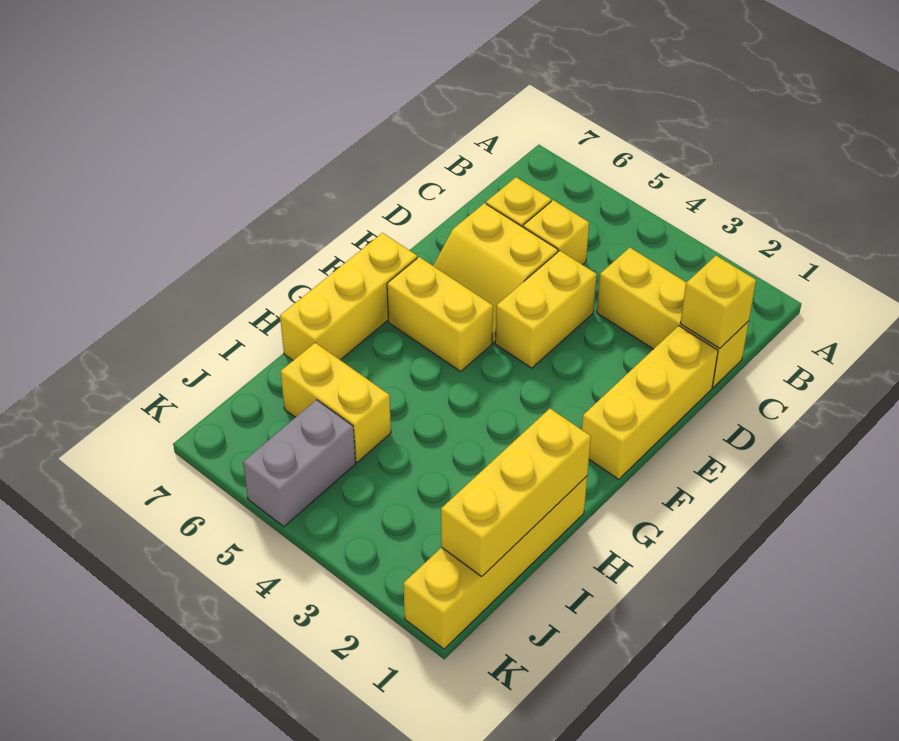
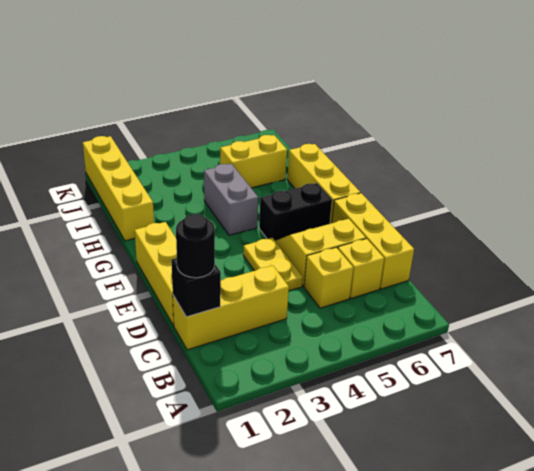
yellow brick C1 level 2 -> black brick C1 level 2
none -> black round brick C1 level 3
yellow brick D4:E4 level 1 -> yellow plate D4:E4 level 1
yellow brick F5:F6 level 1 -> black brick F5:F6 level 1
yellow brick H1:J1 level 2 -> yellow brick C7:E7 level 1
grey brick J5:K5 level 1 -> grey brick G4:H4 level 1

